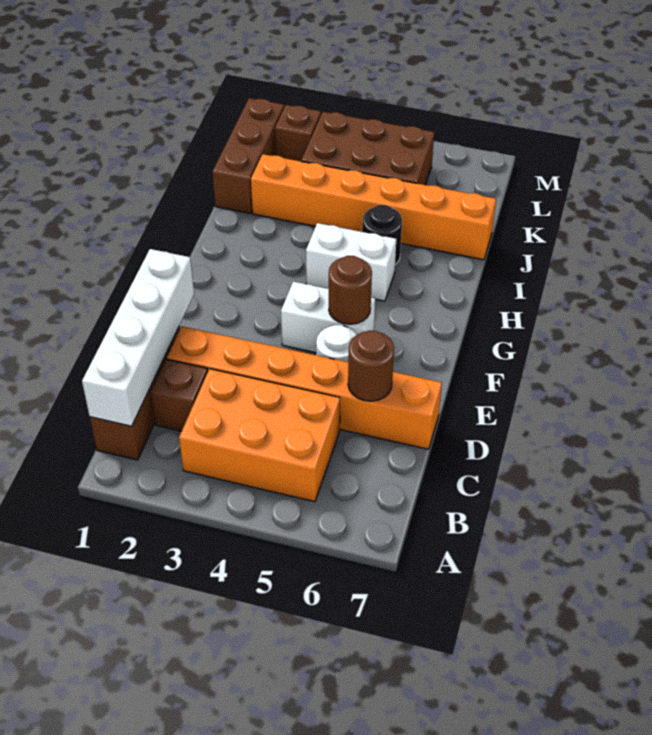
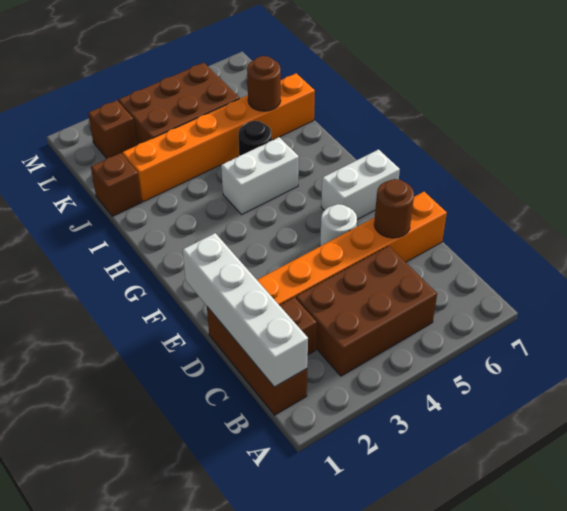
orange brick B3:C5 level 1 -> brown brick B3:C5 level 1
white brick F4:F5 level 1 -> white brick F6:F7 level 1
brown round brick F5 level 2 -> brown round brick J6 level 2
brown brick J1:L1 level 1 -> brown brick J1 level 1

